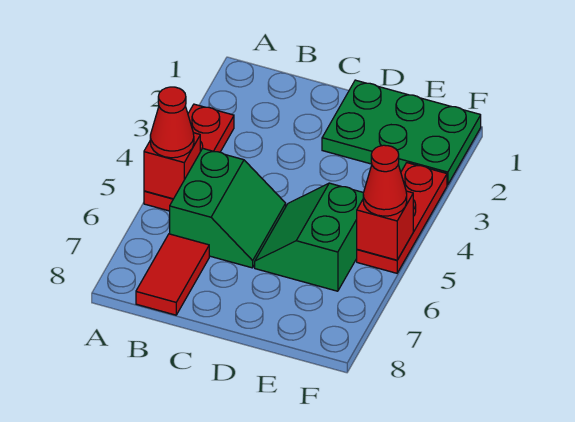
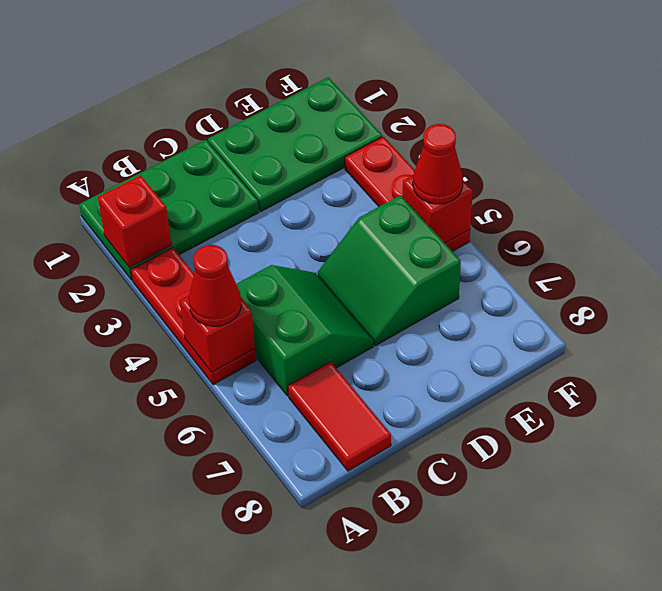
none -> green plate A1:C2 level 1
none -> red brick A2 level 2

